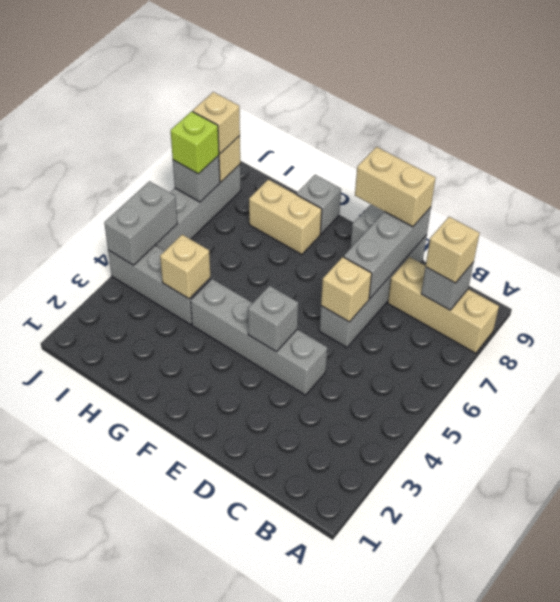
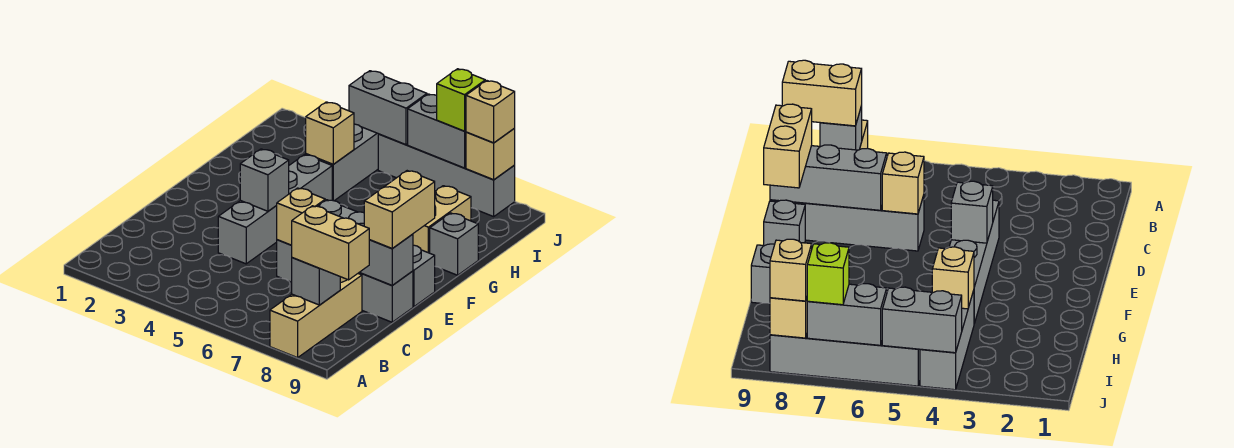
tan brick B8 level 3 -> tan brick B8:B9 level 3
grey brick J7 level 2 -> grey brick J6:J7 level 2

